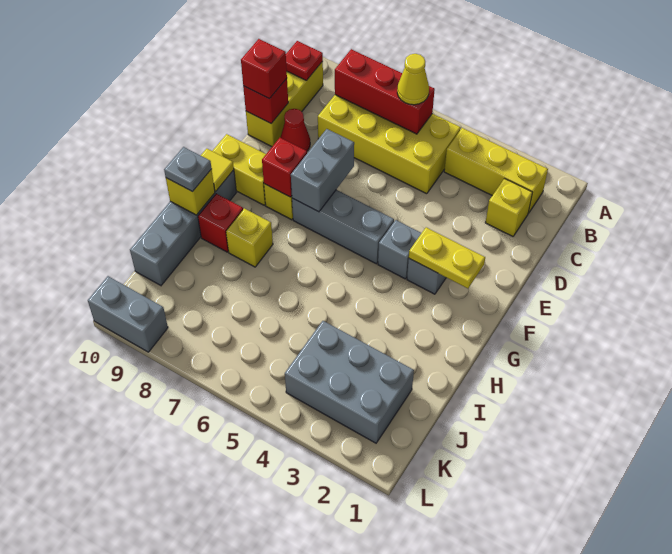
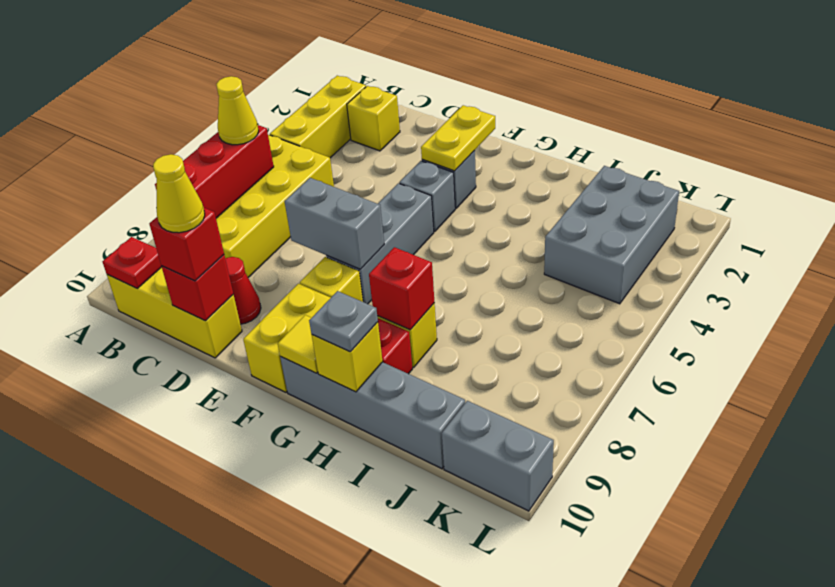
none -> yellow cone D10 level 4
red brick F8 level 2 -> red brick H8 level 2
grey brick L9:L10 level 1 -> grey brick K10:L10 level 1

